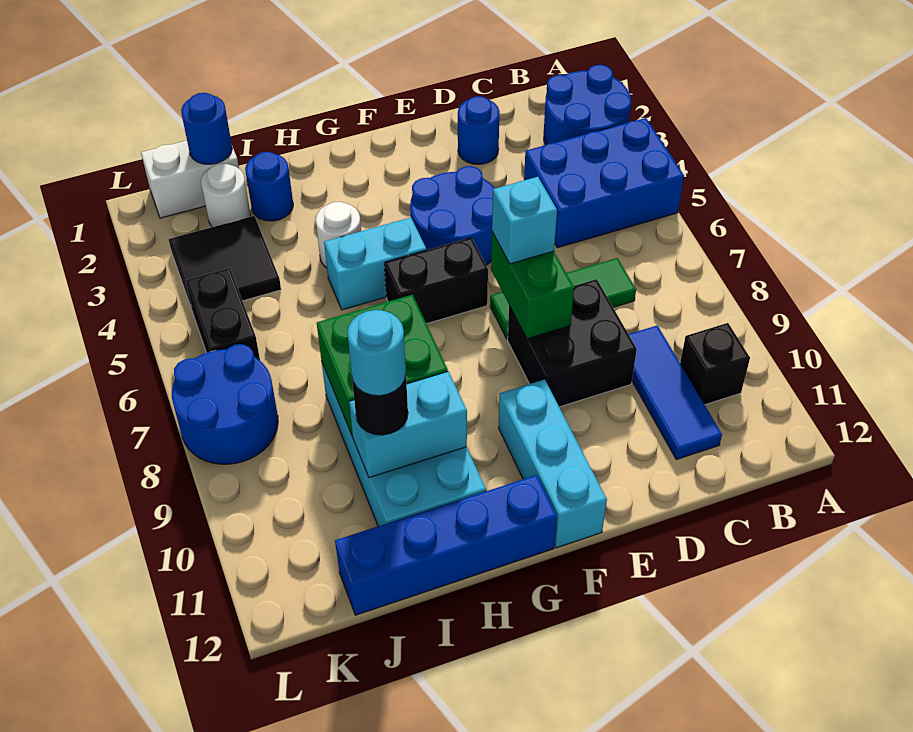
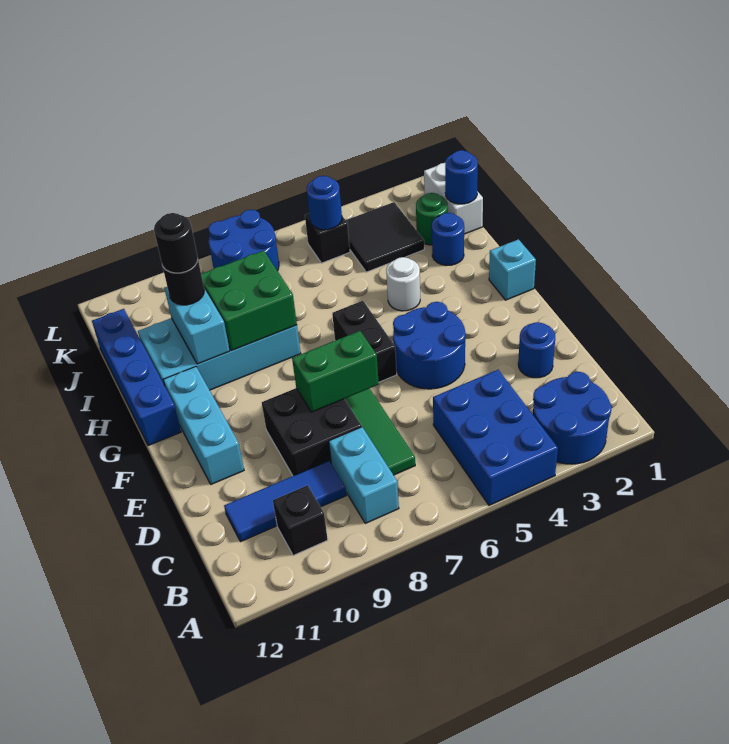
cyan brick E7 level 3 -> cyan brick G1 level 1
cyan brick F10:F12 level 1 -> cyan brick E11:G11 level 1
cyan brick G5:H5 level 1 -> cyan brick B8:C8 level 1
cyan round brick I10 level 4 -> black round brick I10 level 4
white round brick J2 level 1 -> green round brick J2 level 1
black brick K5:K6 level 1 -> black brick K5 level 1
none -> blue round brick K5 level 2

